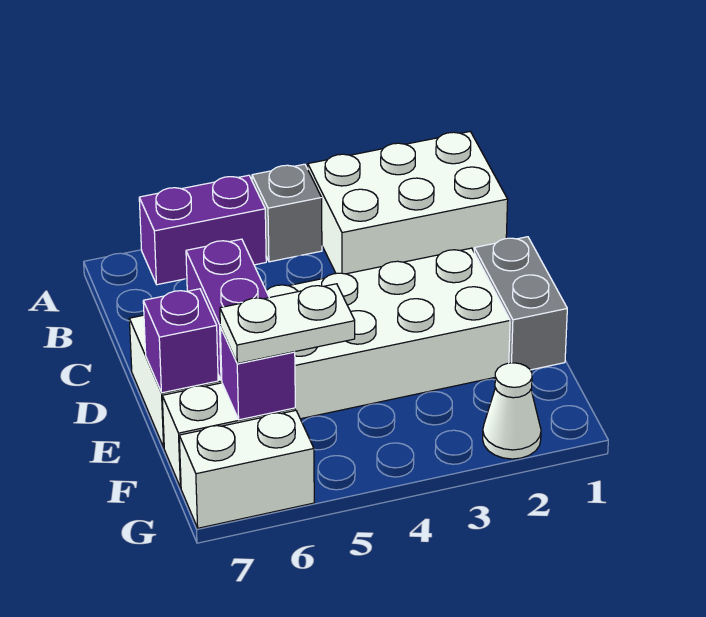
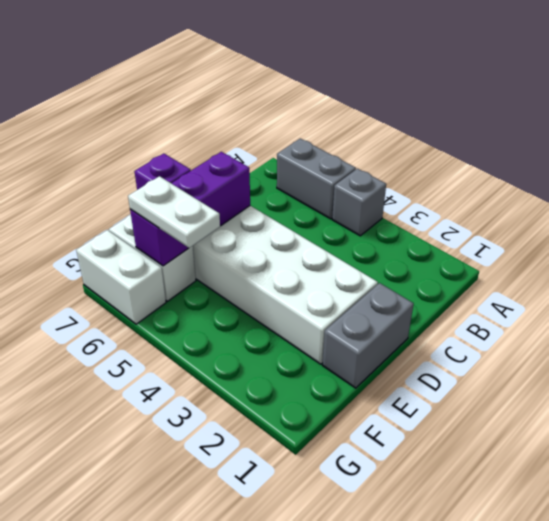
white brick A1:B3 level 1 -> none
purple brick A5:A6 level 1 -> grey brick A5:A6 level 1
white cone G2 level 1 -> none

